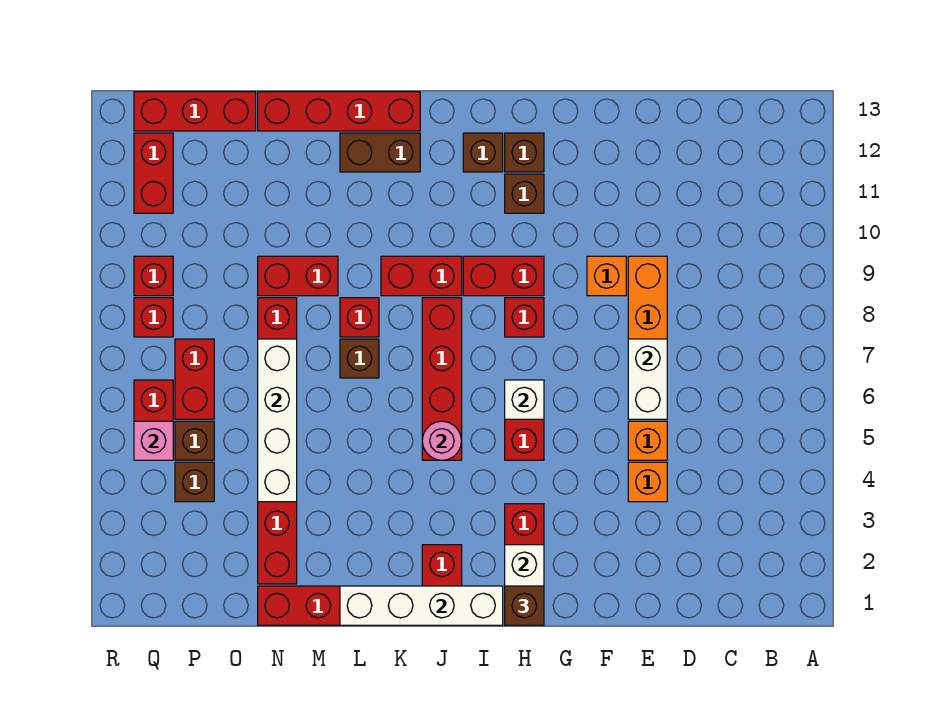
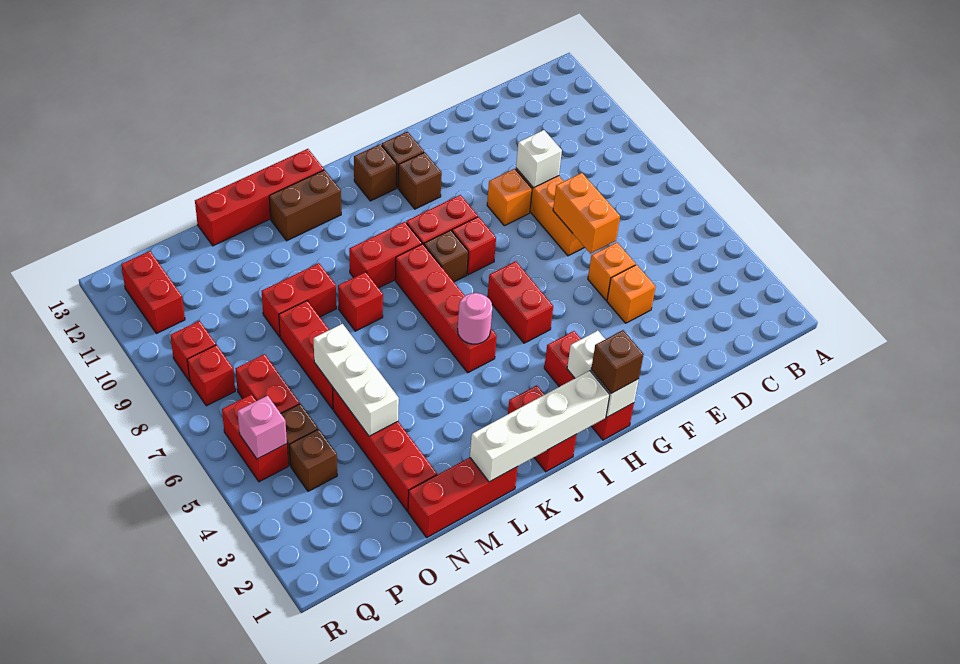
white brick E6:E7 level 2 -> orange brick E6:E7 level 2
white brick H6 level 2 -> white brick E9 level 2
brown brick L7 level 1 -> brown brick I8 level 1
white brick N4:N7 level 2 -> white brick N4:N6 level 2
red brick O13:Q13 level 1 -> none

